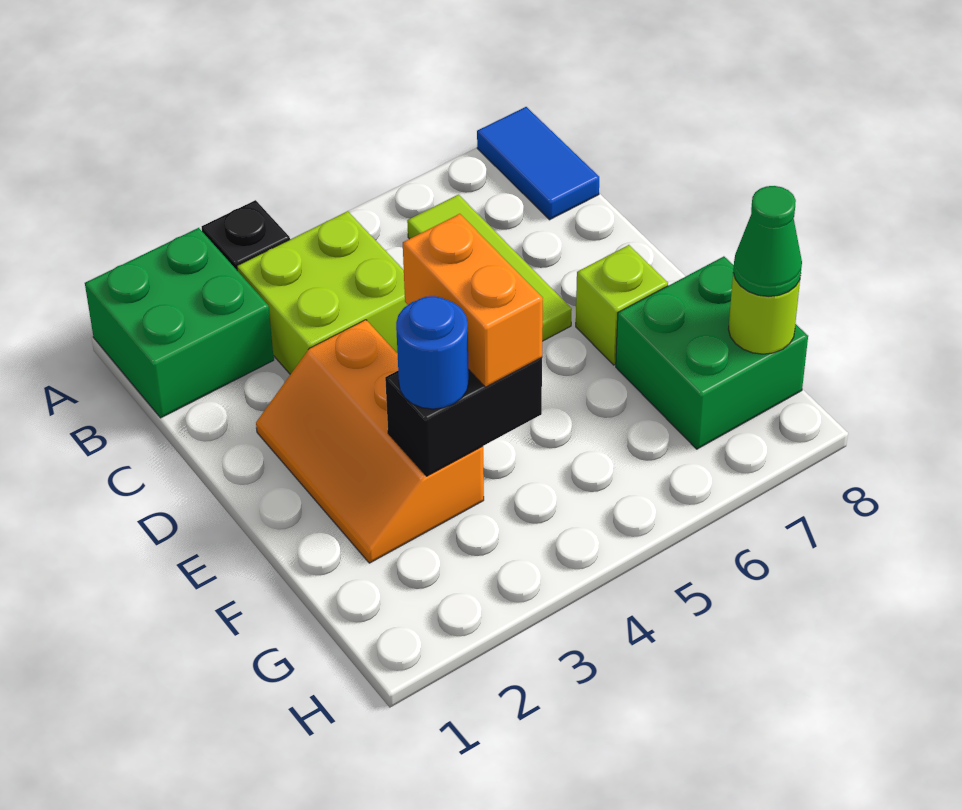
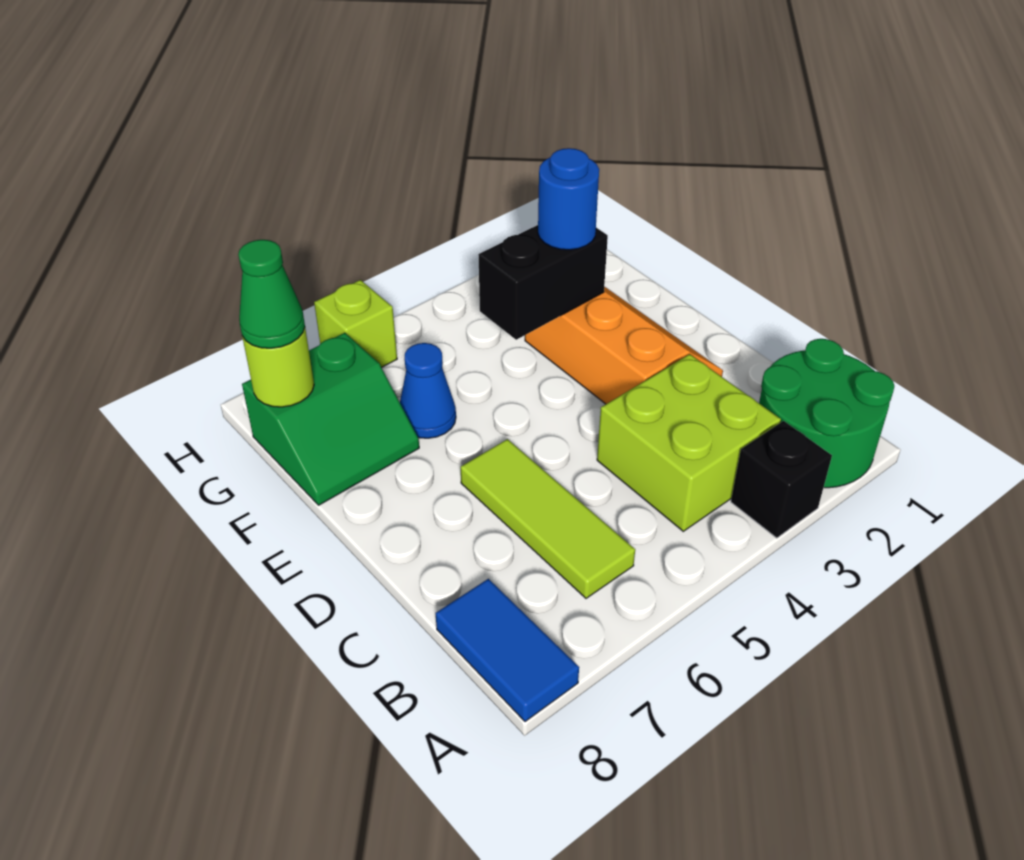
green brick A1:B2 level 1 -> green round brick A1:B2 level 1
orange brick E4:F4 level 3 -> none
lime brick E7 level 1 -> lime brick H6 level 1
none -> blue cone F6 level 1
green brick F7:G8 level 1 -> green slope F7:G8 level 1 top G

